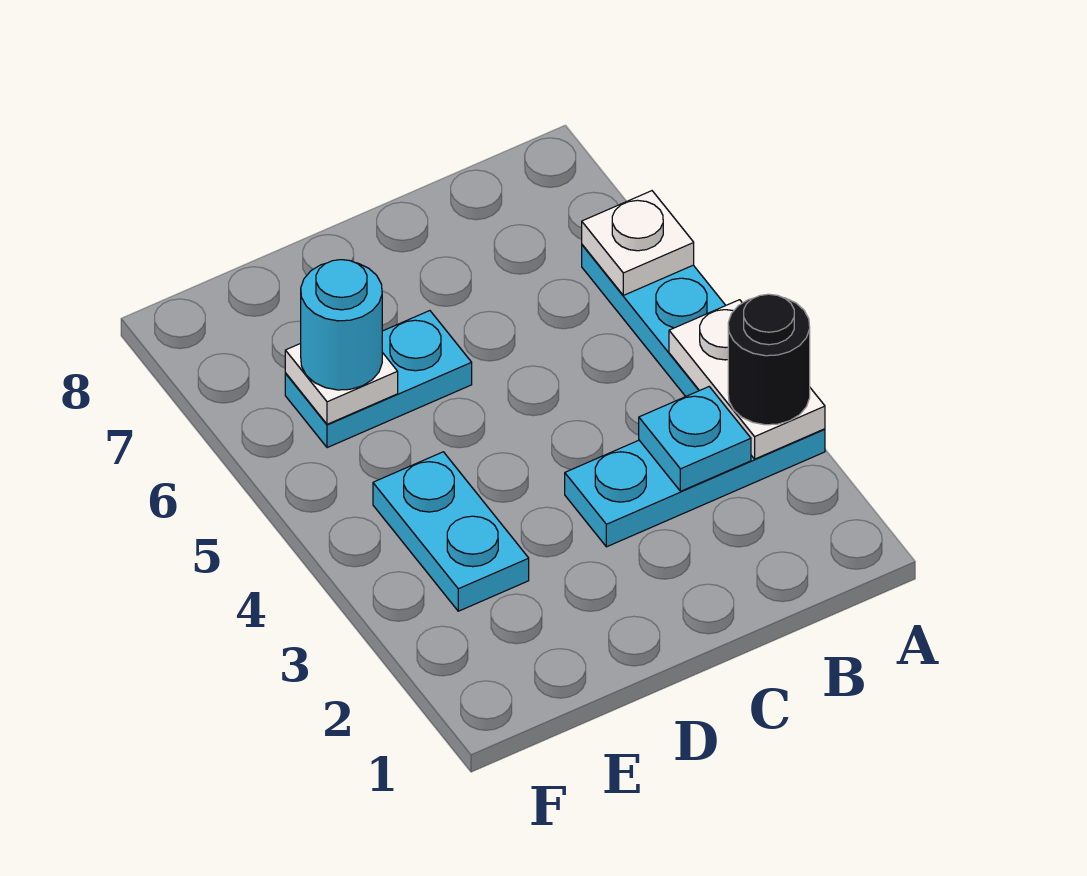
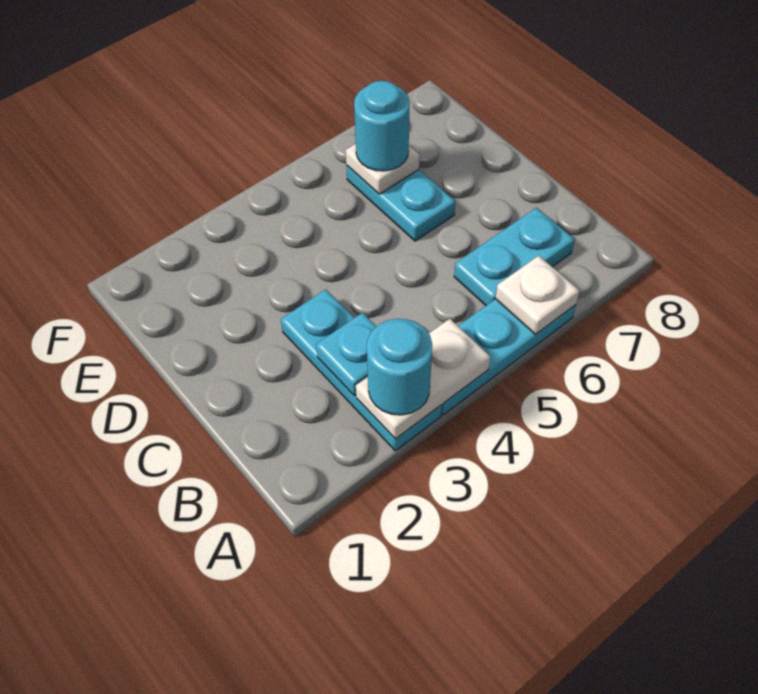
black round brick A3 level 3 -> cyan round brick A3 level 3
cyan plate E3:E4 level 1 -> cyan plate B6:B7 level 1

